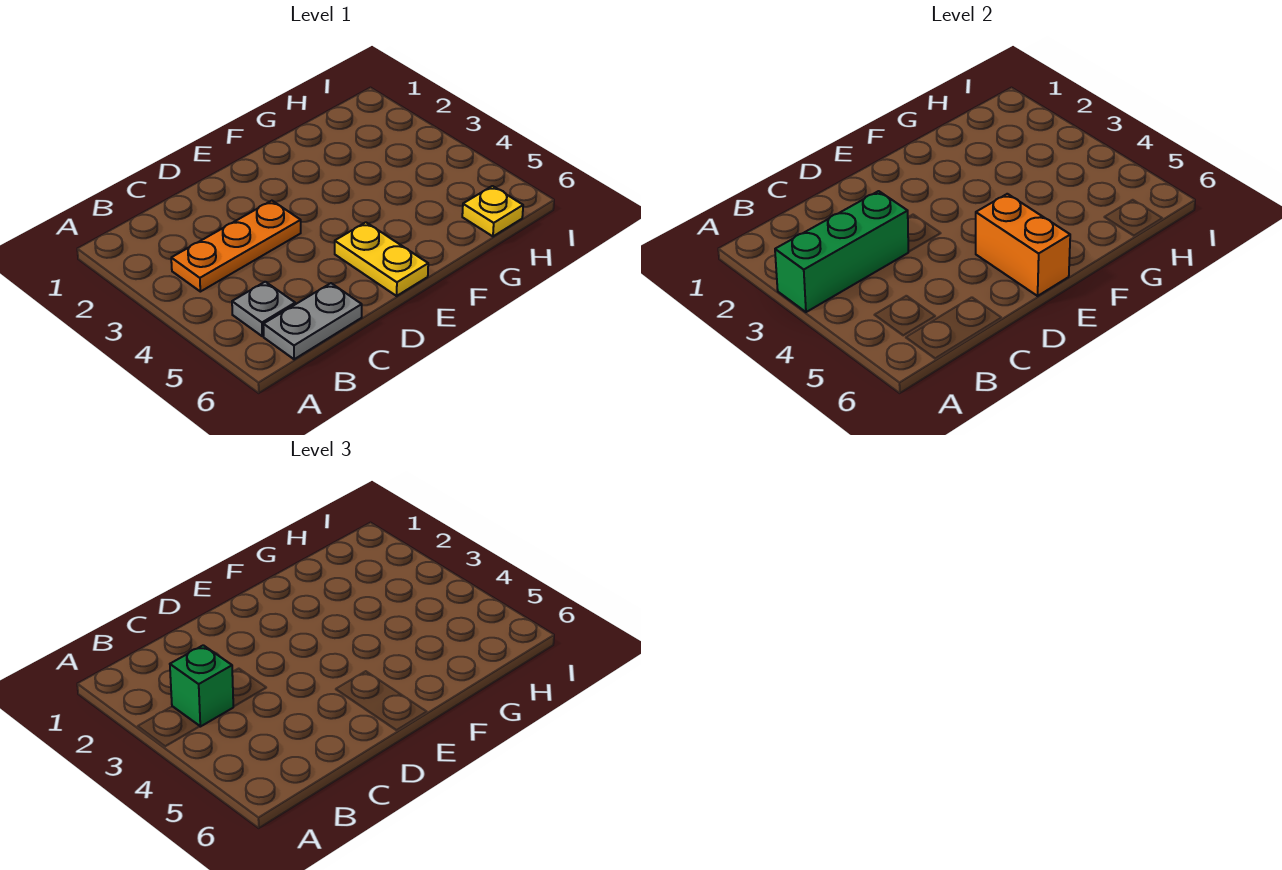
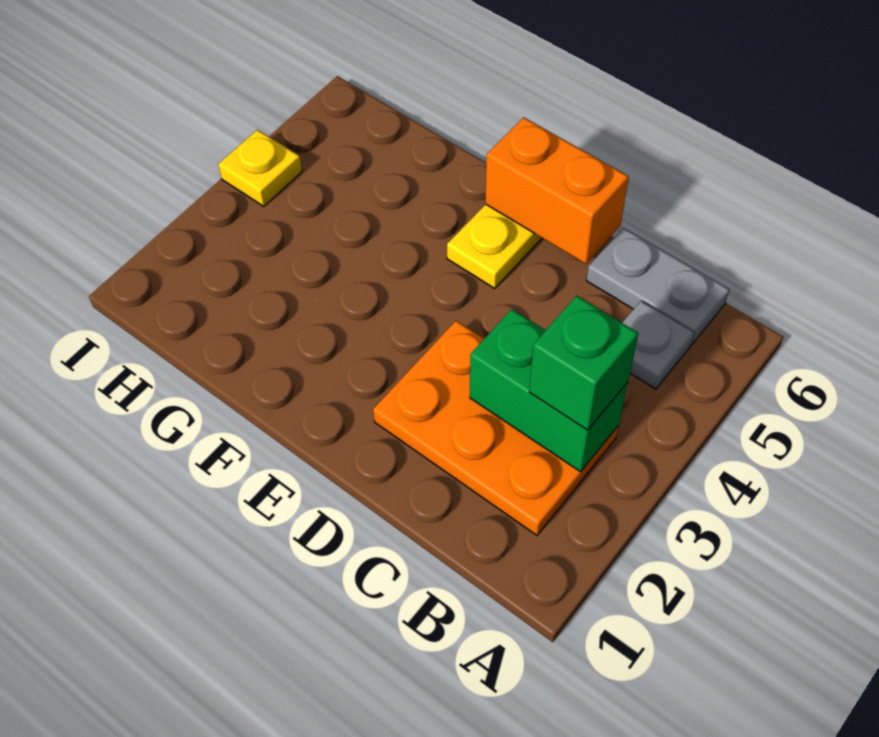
green brick A3:C3 level 2 -> green brick B3:C3 level 2
orange plate B3:D3 level 1 -> orange plate B2:D3 level 1
orange brick E5:E6 level 2 -> orange brick D6:E6 level 2
yellow plate H6 level 1 -> yellow plate I4 level 1

